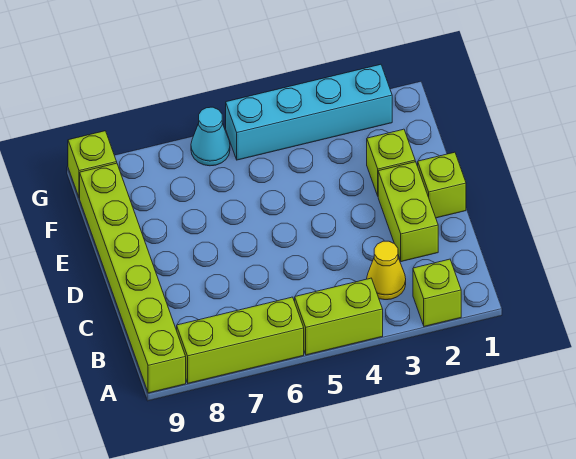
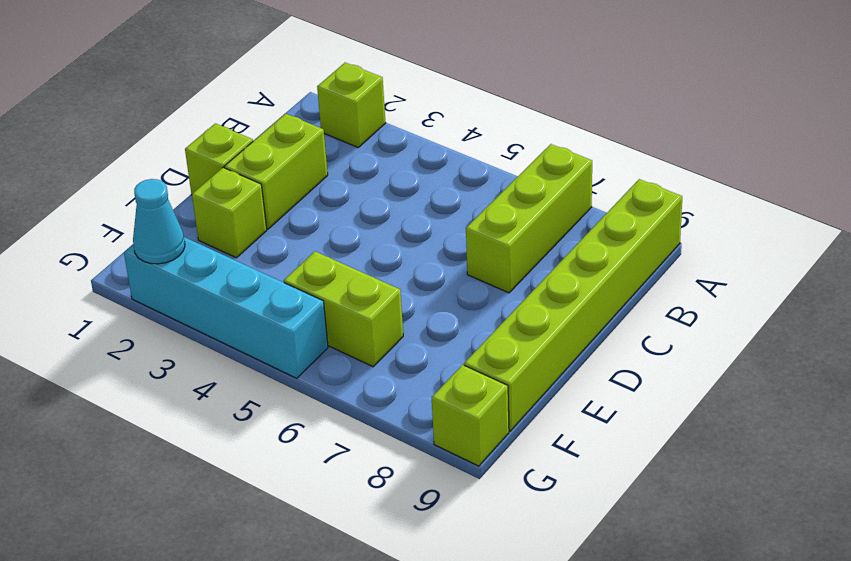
lime brick A4:A5 level 1 -> lime brick F5:F6 level 1
lime brick A6:A8 level 1 -> lime brick A7:C7 level 1
yellow cone B3 level 1 -> none
cyan cone G6 level 1 -> cyan cone G2 level 2

